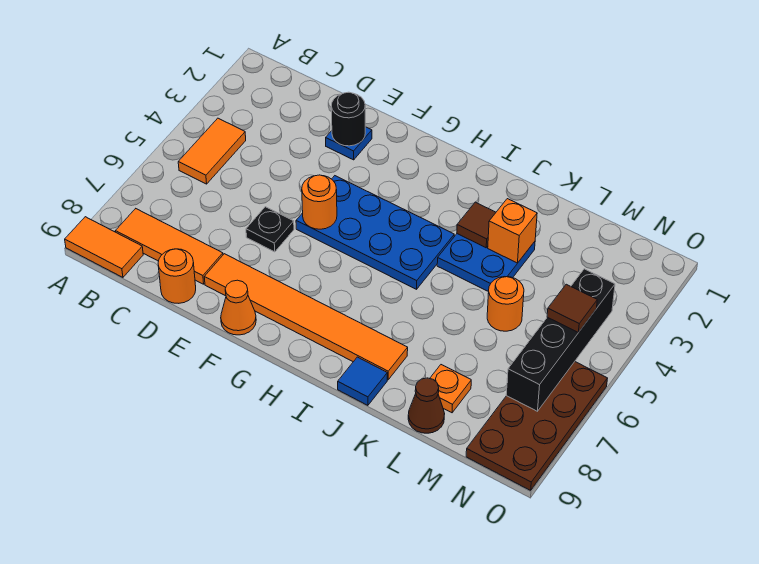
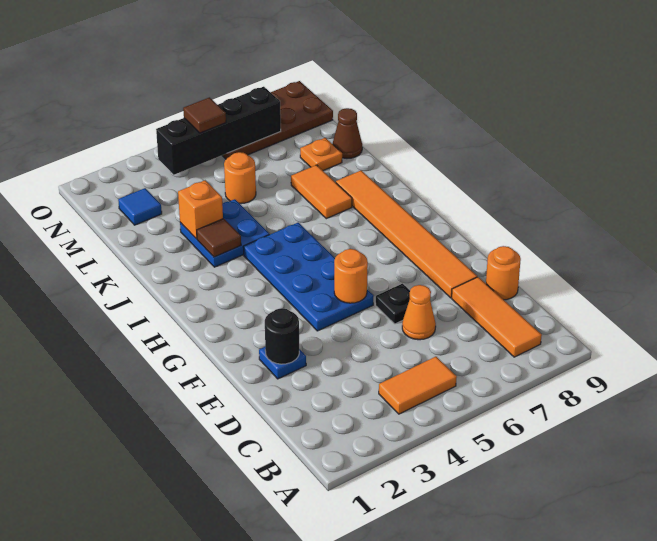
orange tile A9:B9 level 1 -> orange tile J7:K7 level 1
orange cone F9 level 1 -> orange cone D6 level 1
blue tile J9 level 1 -> blue tile M2 level 1

